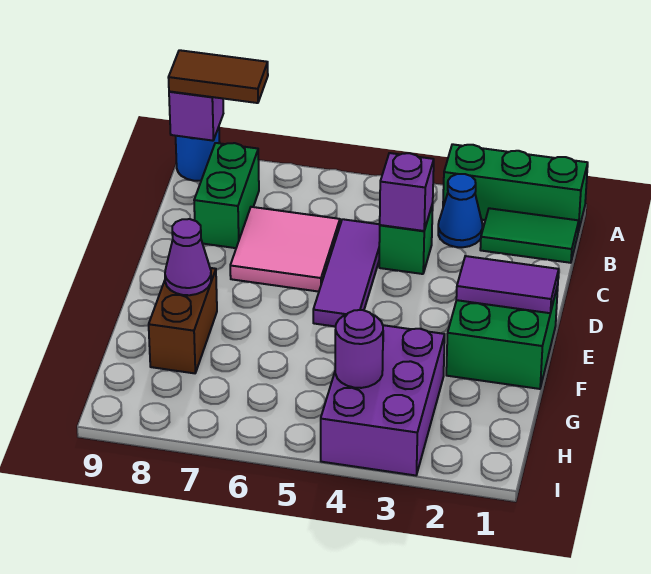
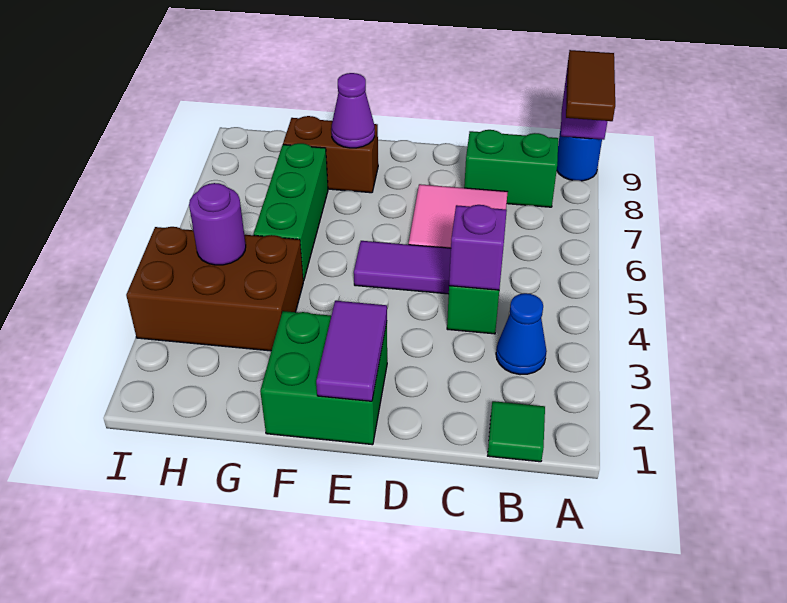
green brick A1:A3 level 1 -> green brick G5:G7 level 1
green tile B1:B2 level 1 -> green tile B1 level 1
purple brick G3:I4 level 1 -> brown brick G3:I4 level 1

